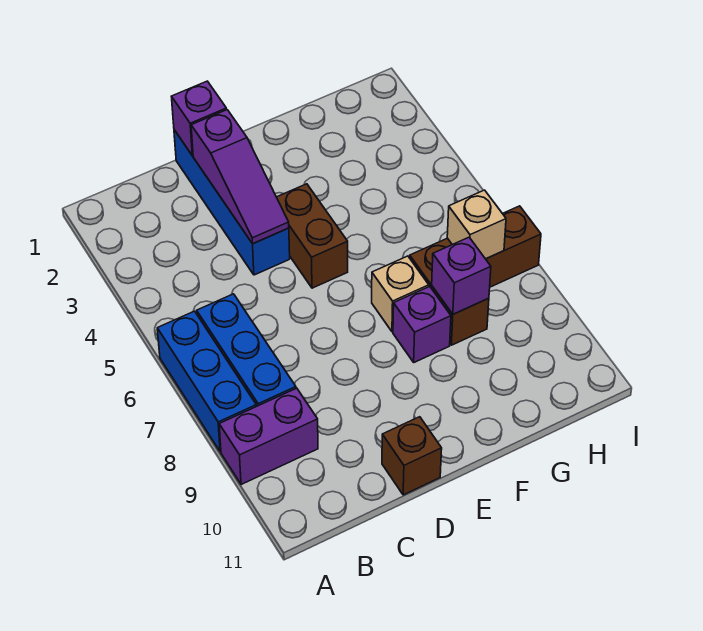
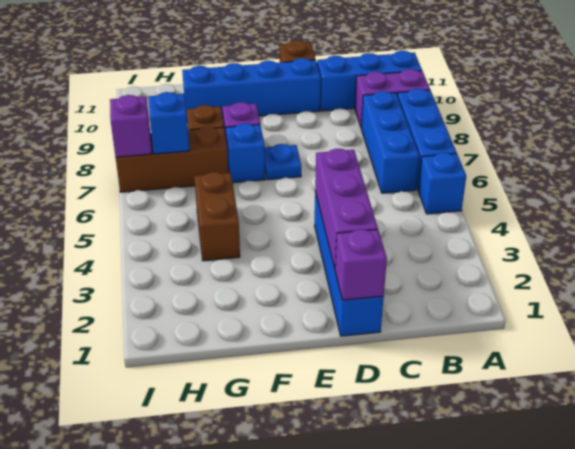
none -> blue brick A5 level 1
none -> blue brick A10:C10 level 1
purple slope D2:D4 level 2 top 2 -> purple brick D2:D4 level 2
none -> blue brick D10:G10 level 1
brown brick E4:E5 level 1 -> brown brick G4:G5 level 1
none -> blue plate E7 level 1
tan brick F7 level 1 -> blue brick F7 level 1
purple brick G8 level 2 -> purple brick I7 level 2
tan brick H7 level 2 -> blue brick H7 level 2

